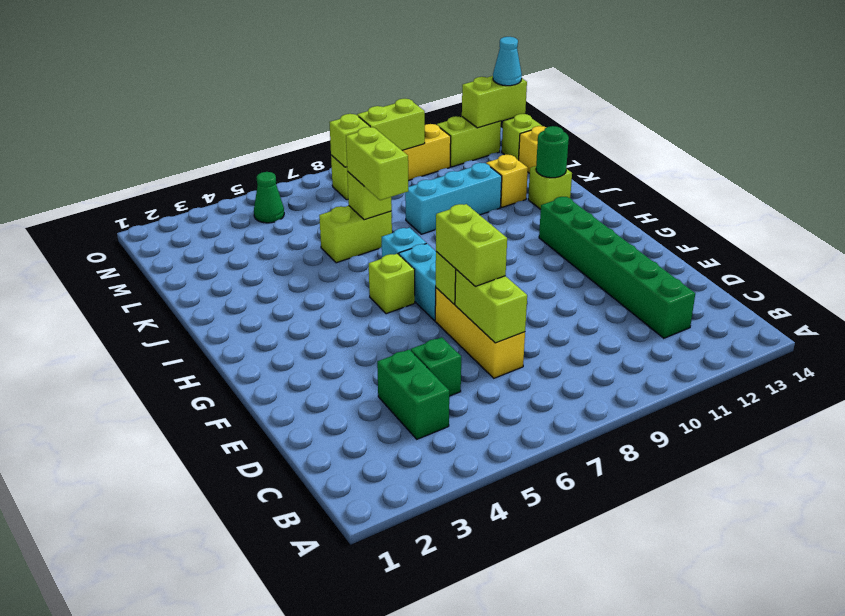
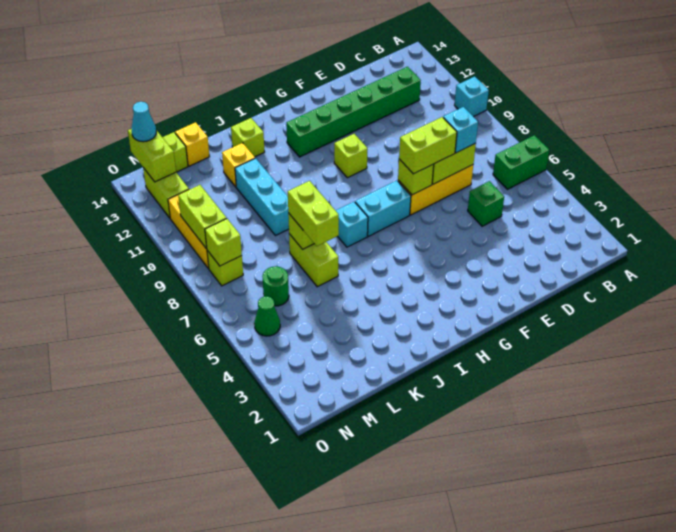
none -> cyan brick A10 level 1
green brick C4:D4 level 1 -> green brick A6:B6 level 1
none -> cyan brick D7 level 3
lime brick H6 level 1 -> lime brick G10 level 1
lime brick J7:K7 level 3 -> lime brick K6:K7 level 3
green round brick J13 level 2 -> green round brick M6 level 1

